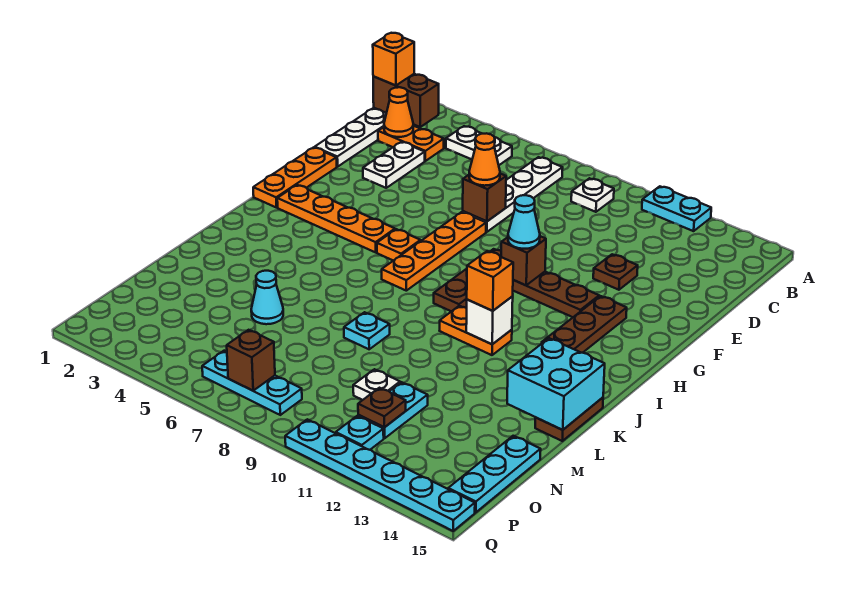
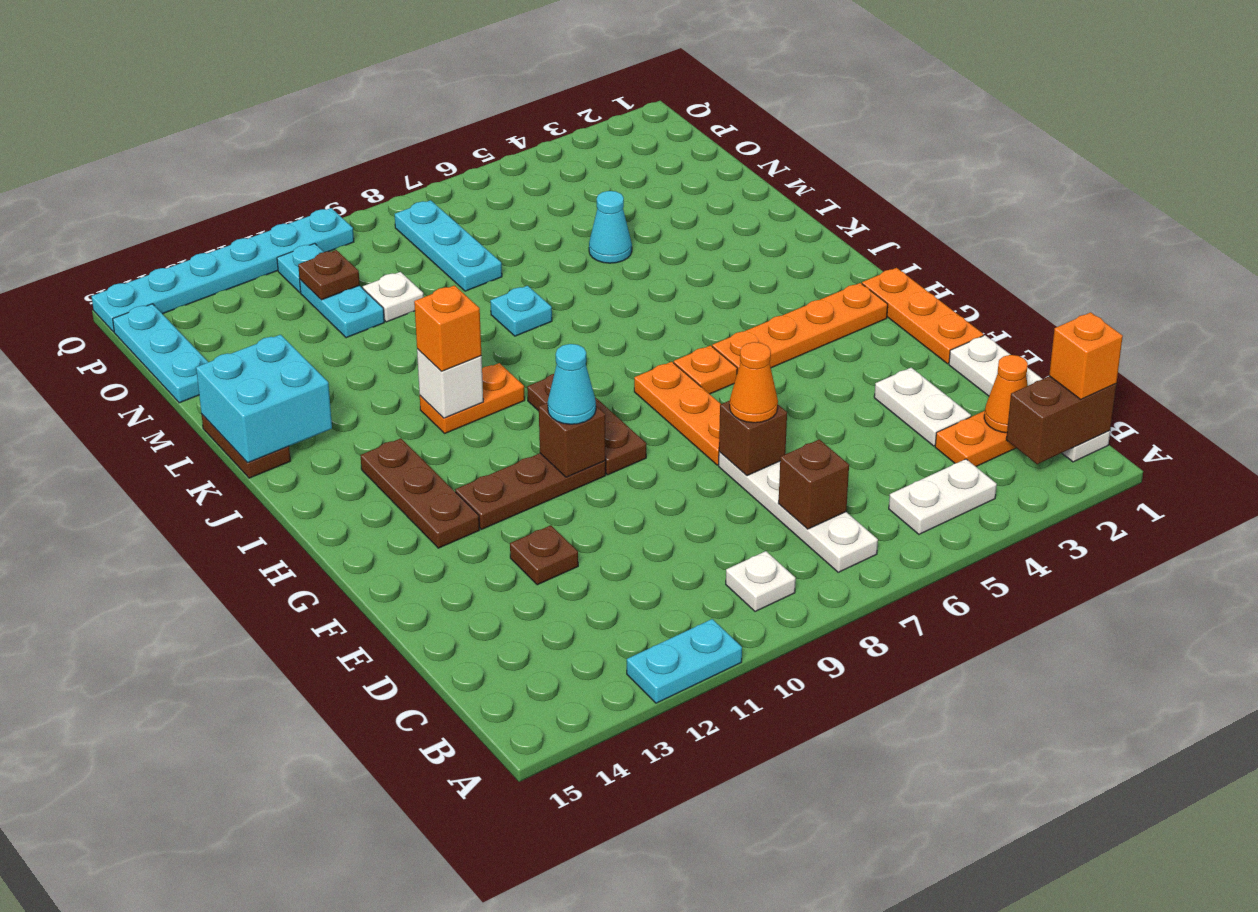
orange plate F7:I7 level 1 -> orange plate F7:H7 level 1
cyan plate P6:P8 level 1 -> cyan plate N8:P8 level 1
brown brick P7 level 2 -> brown brick C7 level 2

